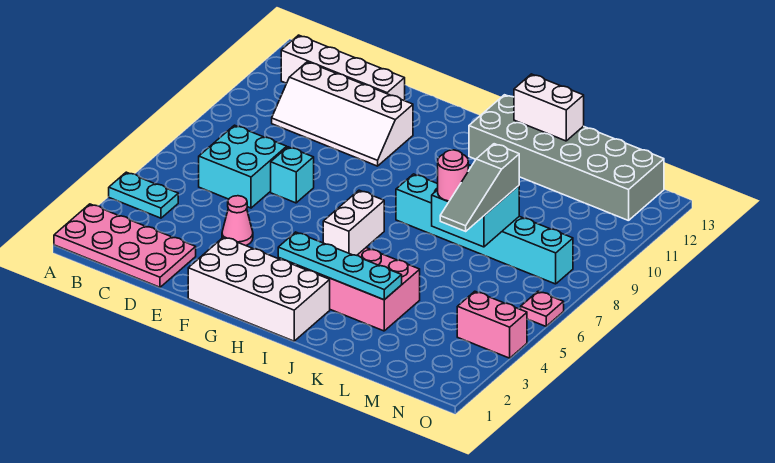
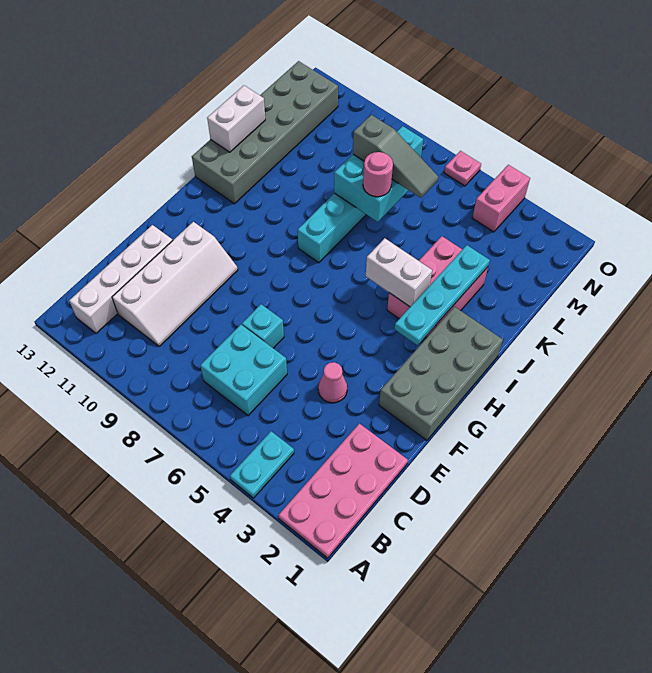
white brick F1:I2 level 1 -> grey brick F1:I2 level 1

